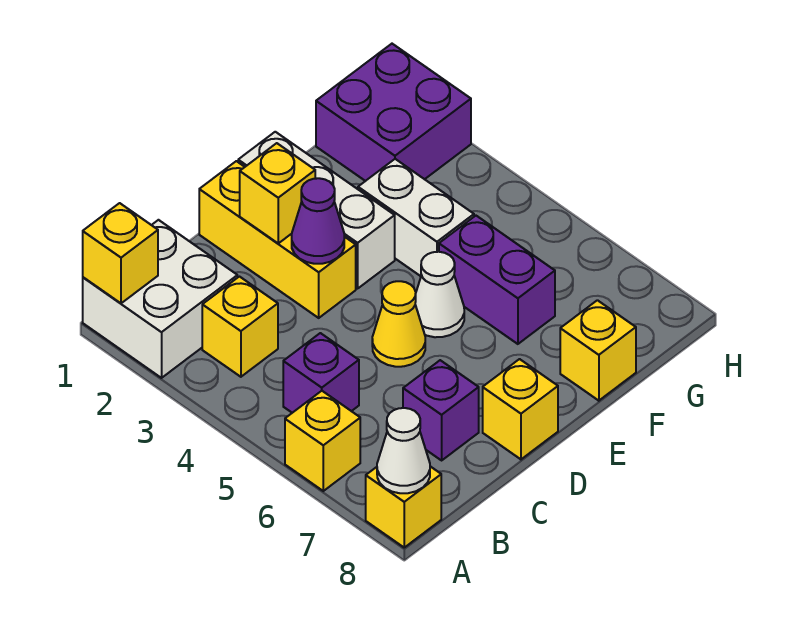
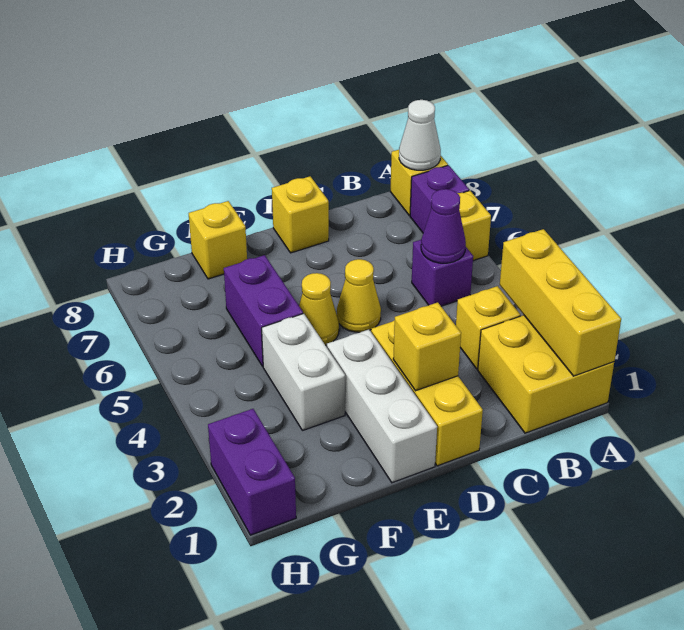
white brick A1:B2 level 1 -> yellow brick A1:B2 level 1
yellow brick A1 level 2 -> yellow brick A1:A3 level 2
purple brick C7 level 1 -> purple brick A7 level 1
purple cone D3 level 2 -> purple cone B5 level 2
white cone E5 level 1 -> yellow cone E5 level 1
purple brick G1:H2 level 1 -> purple brick H1:H2 level 1

